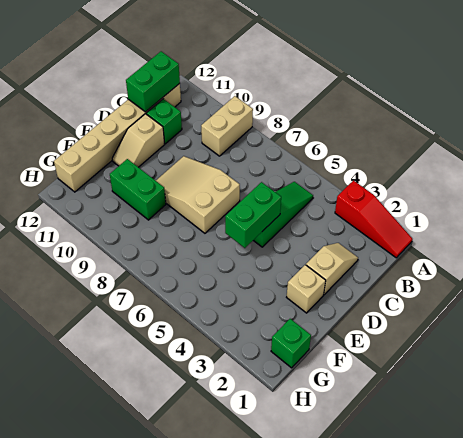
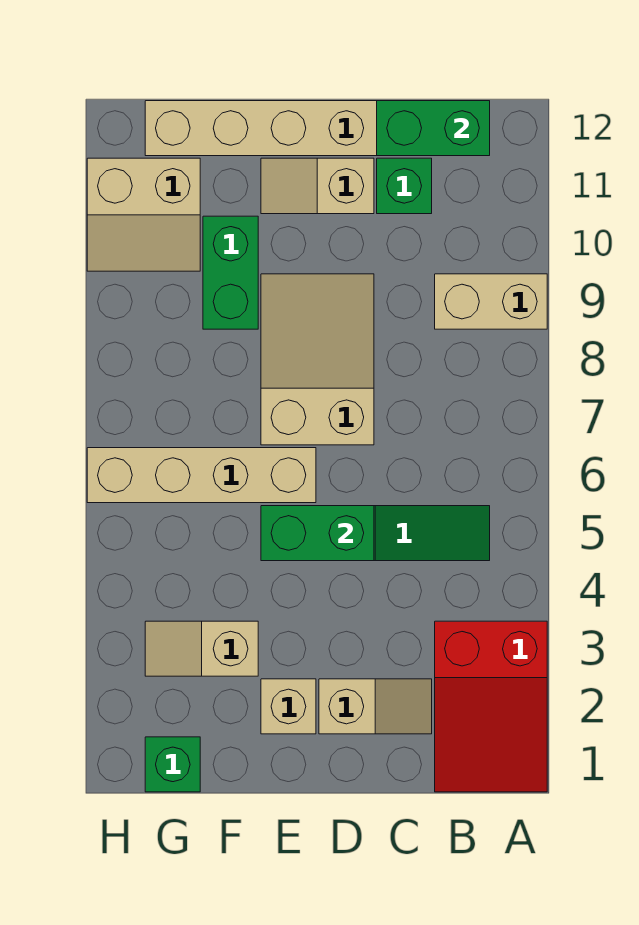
red slope A1:A3 level 1 top 3 -> red slope A1:B3 level 1 top 3
none -> tan brick E6:H6 level 1
none -> tan slope F3:G3 level 1 top F
none -> tan slope G10:H11 level 1 top 11

